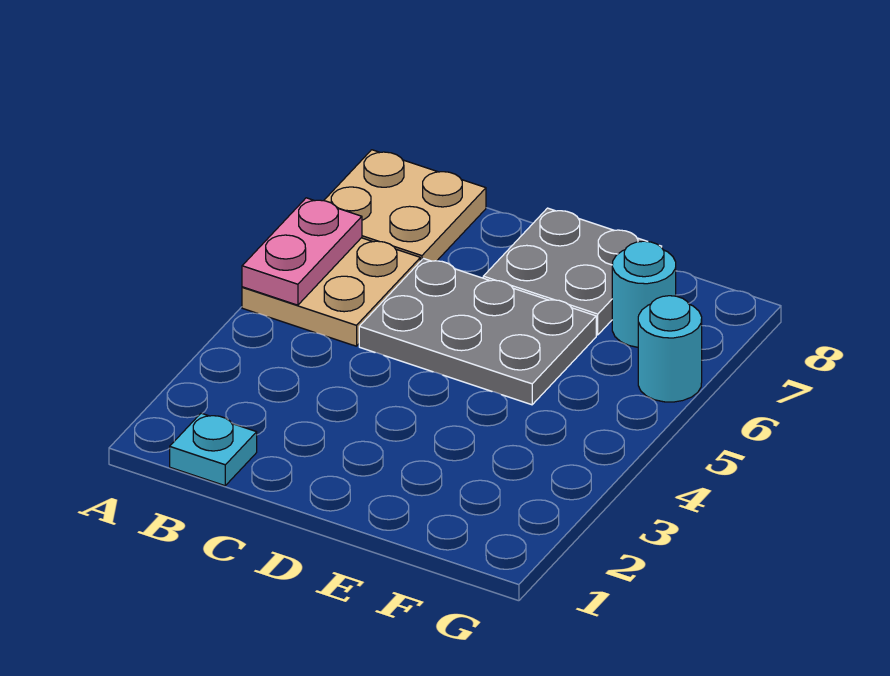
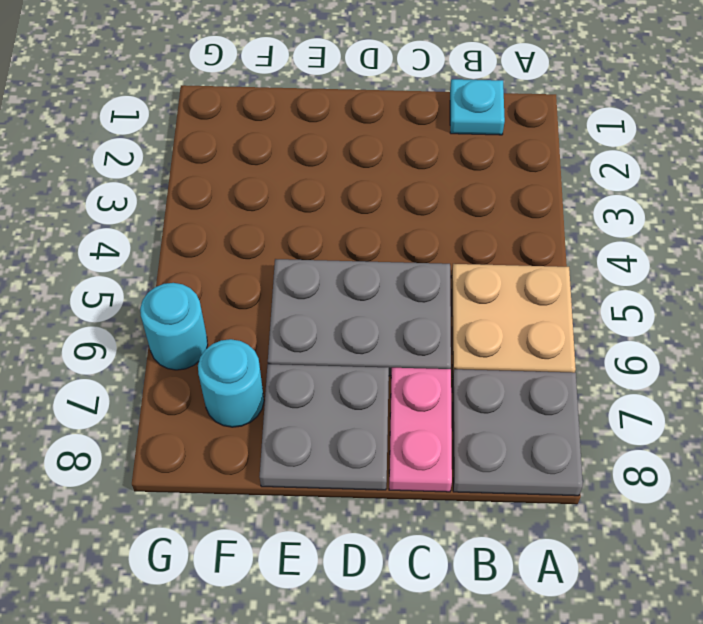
pink plate A5:A6 level 2 -> pink plate C7:C8 level 1
tan plate A7:B8 level 1 -> grey plate A7:B8 level 1

